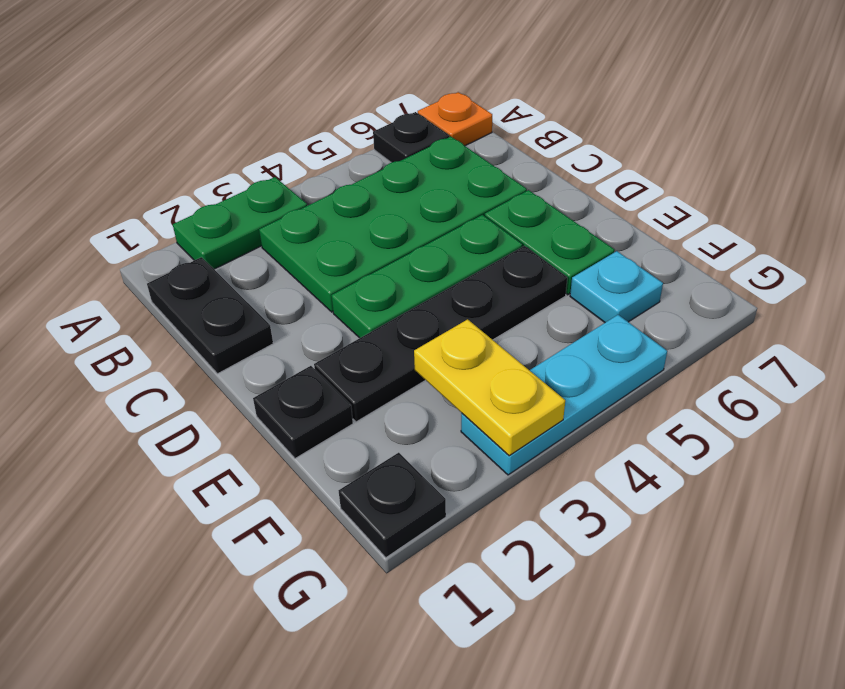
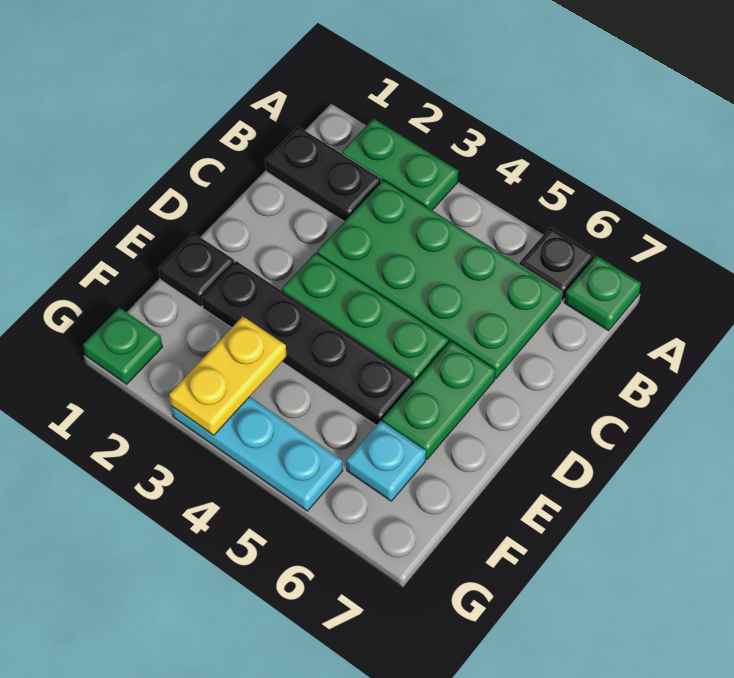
orange plate A7 level 1 -> green plate A7 level 1
black plate B1:C1 level 1 -> black plate B1:B2 level 1
black plate G1 level 1 -> green plate G1 level 1

